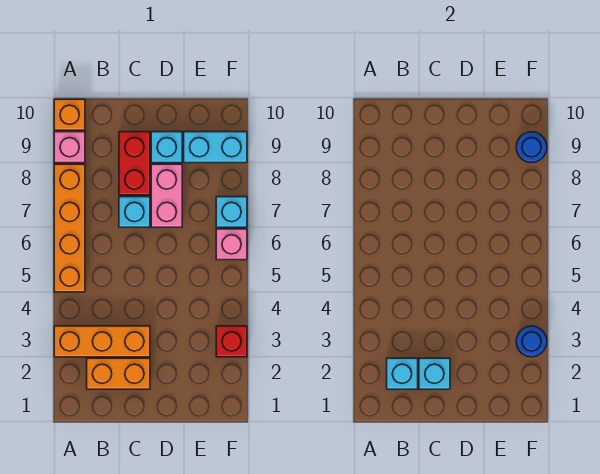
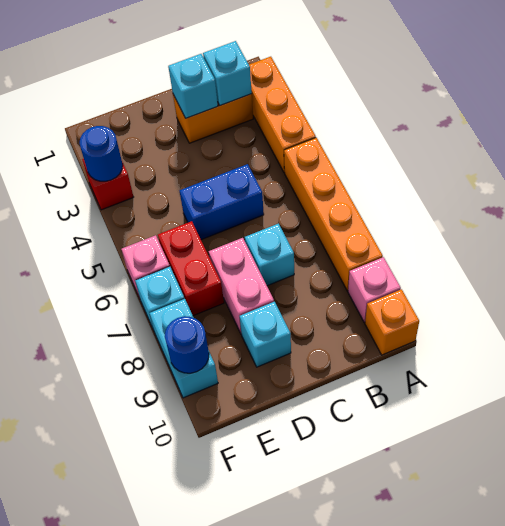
orange brick A3:C3 level 1 -> orange brick A2:A4 level 1
none -> blue brick C5:D5 level 1
red brick C8:C9 level 1 -> red brick E6:E7 level 1
cyan brick E9:F9 level 1 -> cyan brick F8:F9 level 1

